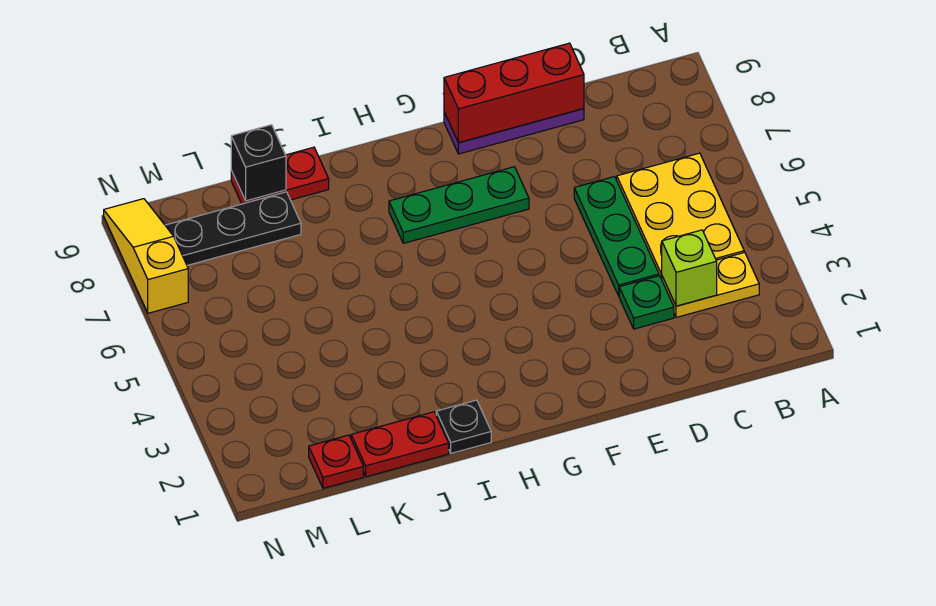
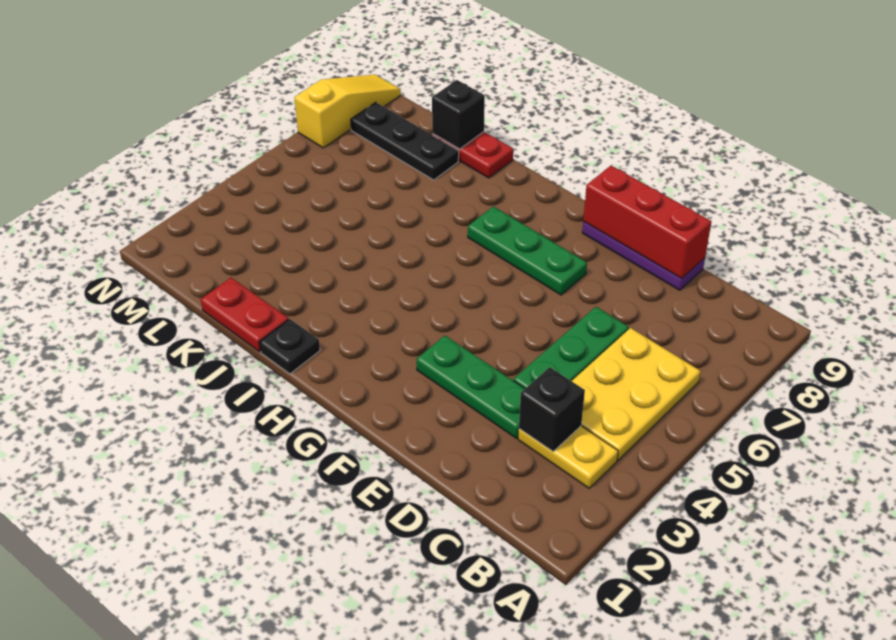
lime brick C3 level 2 -> black brick C3 level 2
green plate D3 level 1 -> green plate D3:F3 level 1
red plate L1 level 1 -> none

